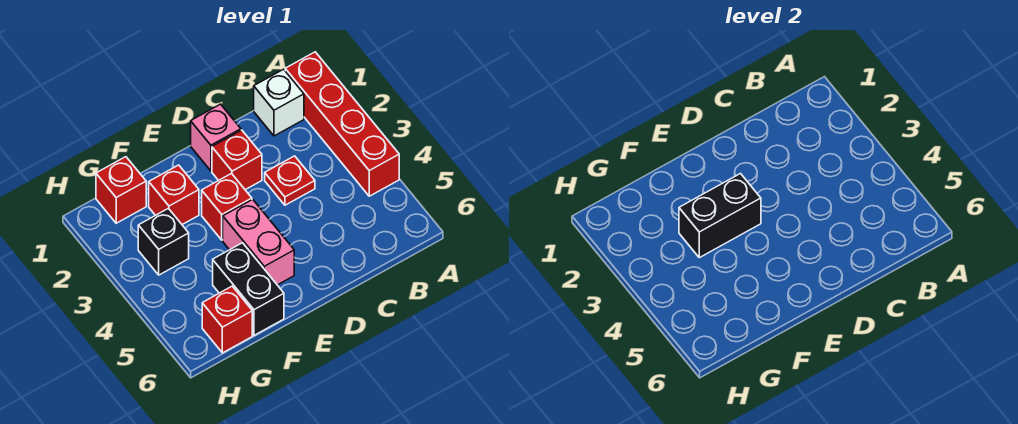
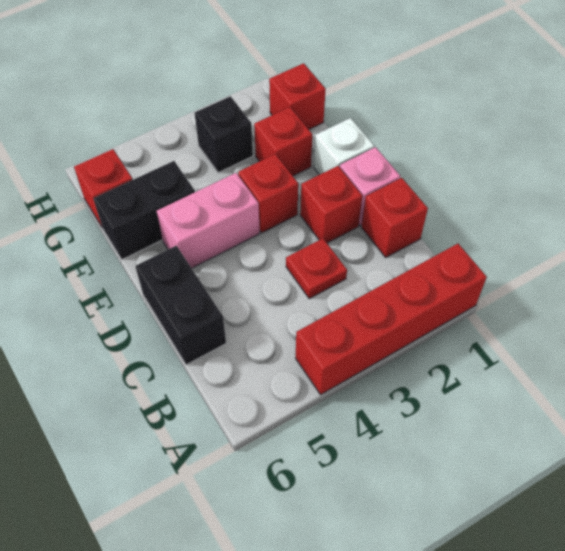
white brick B1 level 1 -> white brick E1 level 1
none -> red brick C1 level 1
black brick E3:F3 level 2 -> black brick C6:D6 level 1

